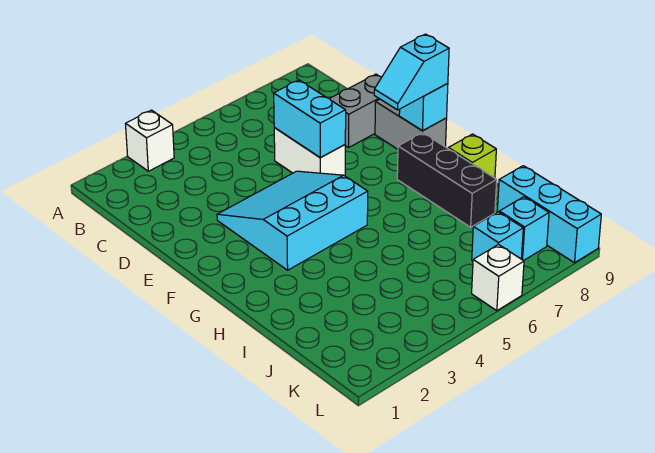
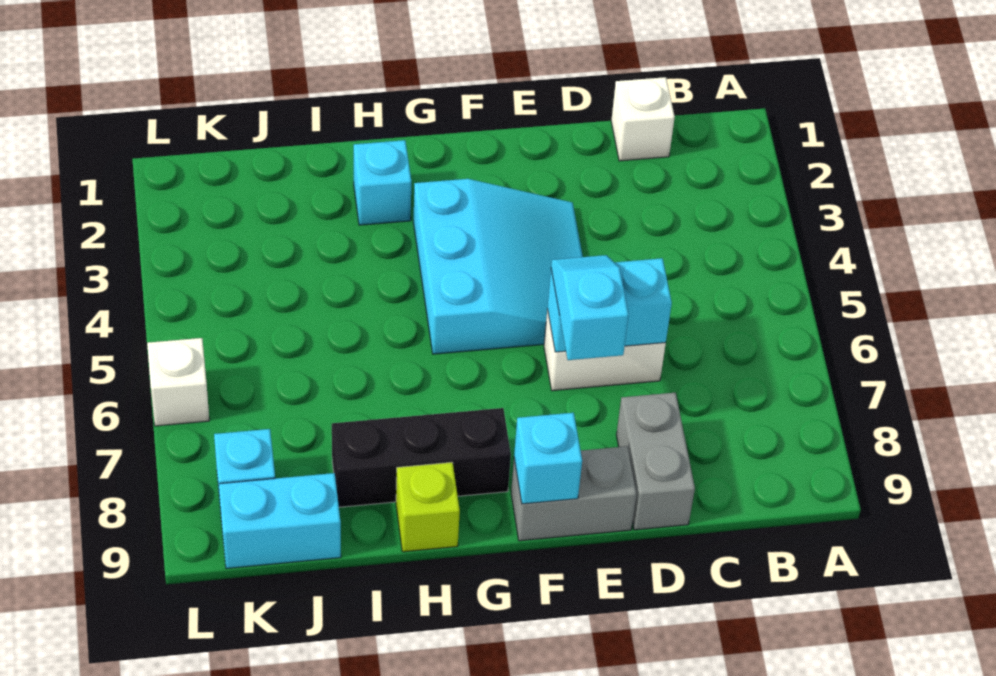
white brick A3 level 1 -> white brick C1 level 1
cyan slope F8:F9 level 3 top 9 -> cyan slope E6:E7 level 3 top 7
cyan brick J9:L9 level 1 -> cyan brick J9:K9 level 1
cyan brick K7 level 1 -> cyan brick H2 level 1

